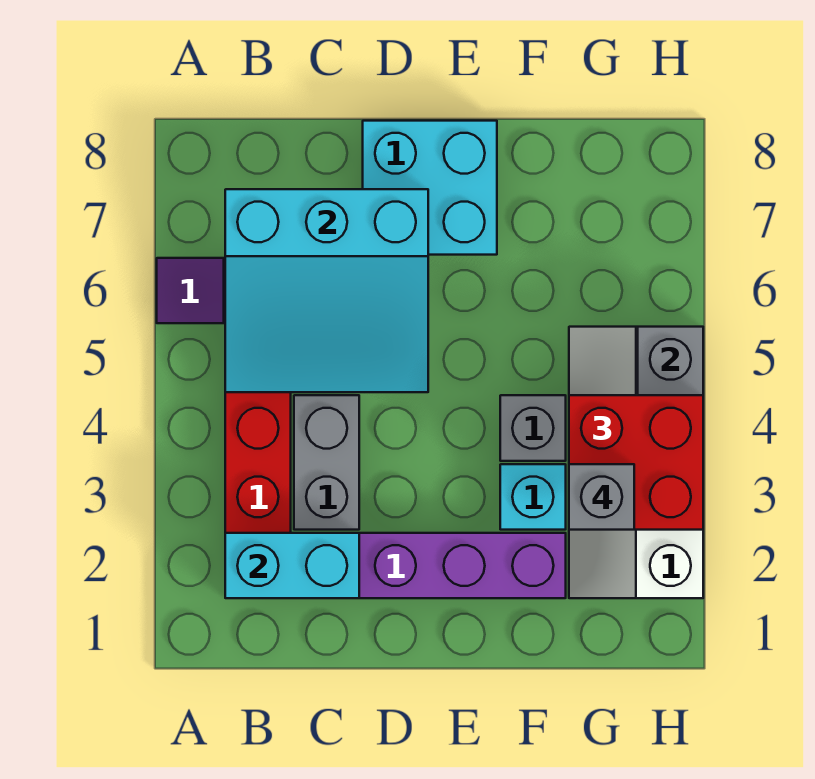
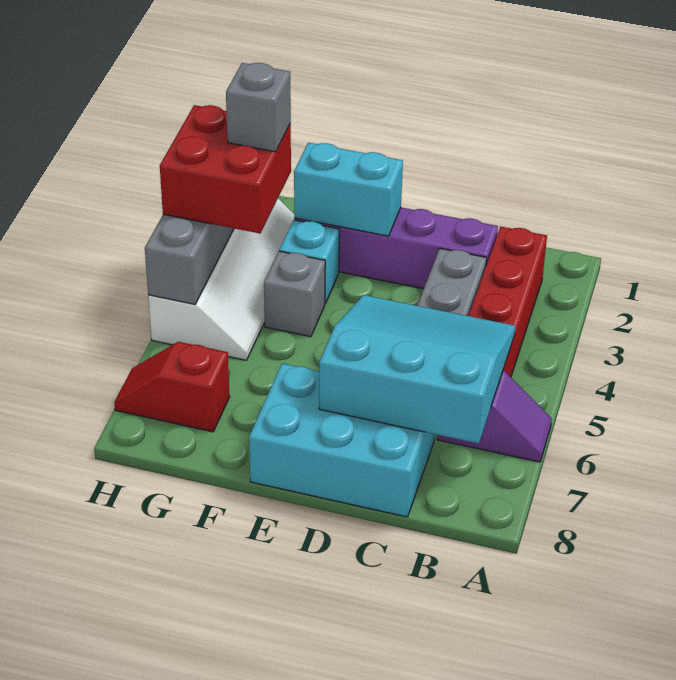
cyan brick B2:C2 level 2 -> cyan brick E2:F2 level 2
cyan brick D7:E8 level 1 -> cyan brick C7:E8 level 1
none -> red slope G7:H7 level 1 top G

